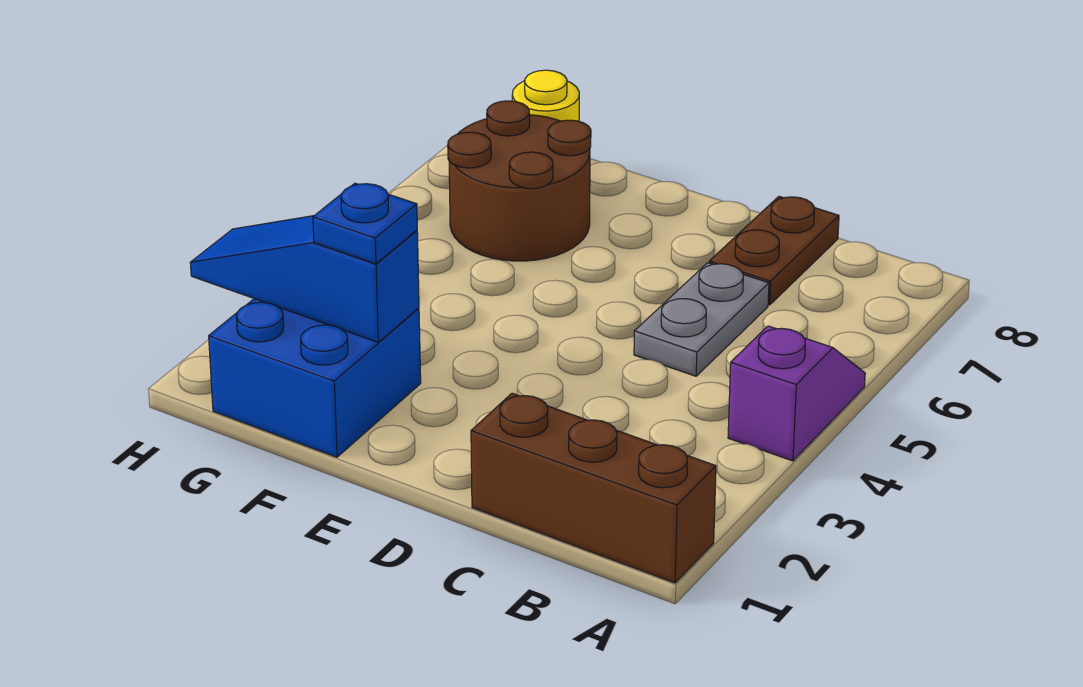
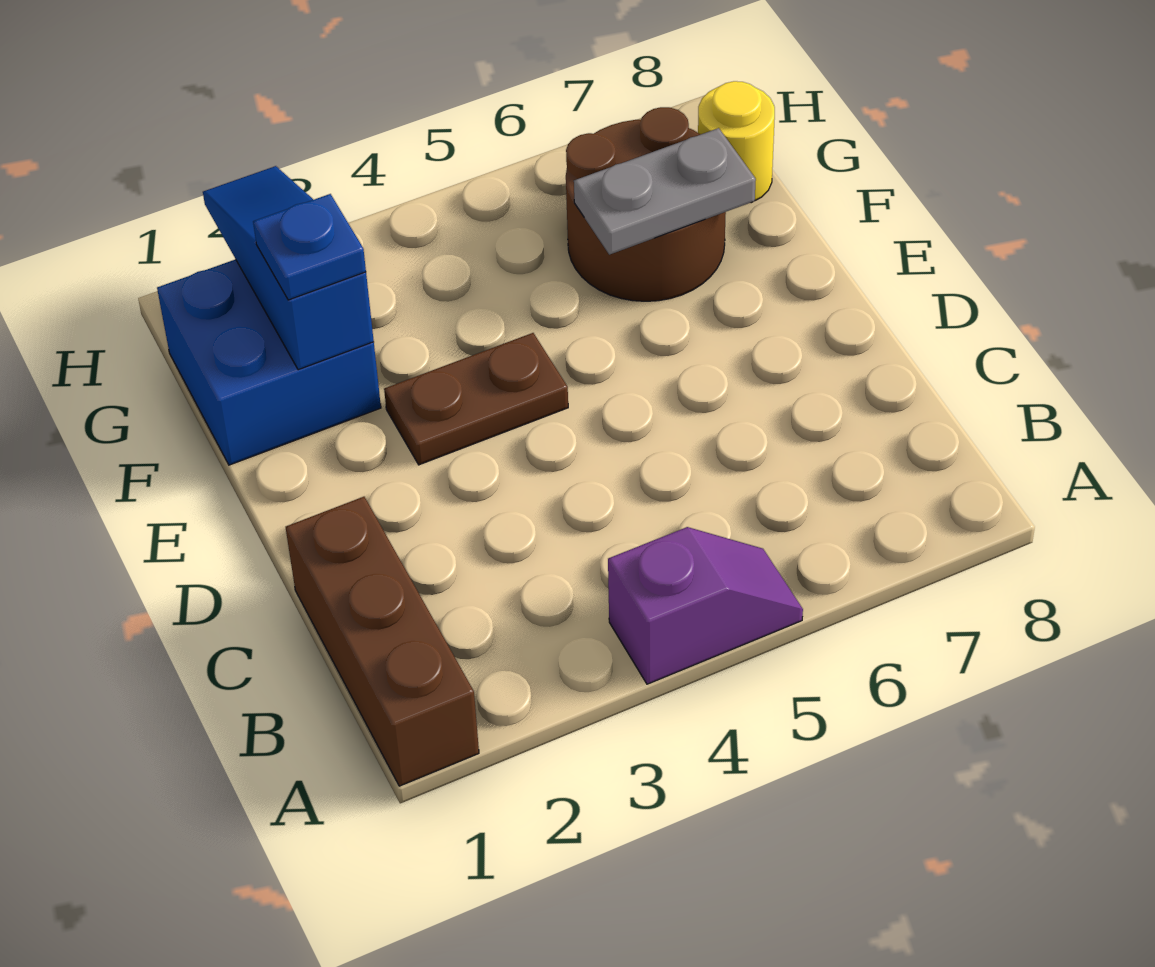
grey plate C5:C6 level 1 -> grey plate F6:F7 level 2
brown plate C7:C8 level 1 -> brown plate E3:E4 level 1

